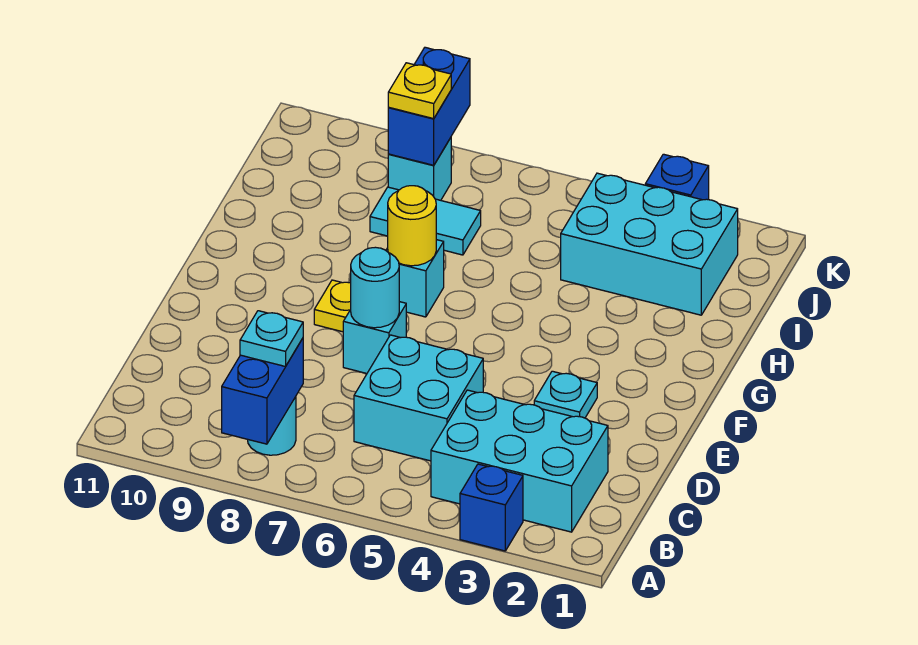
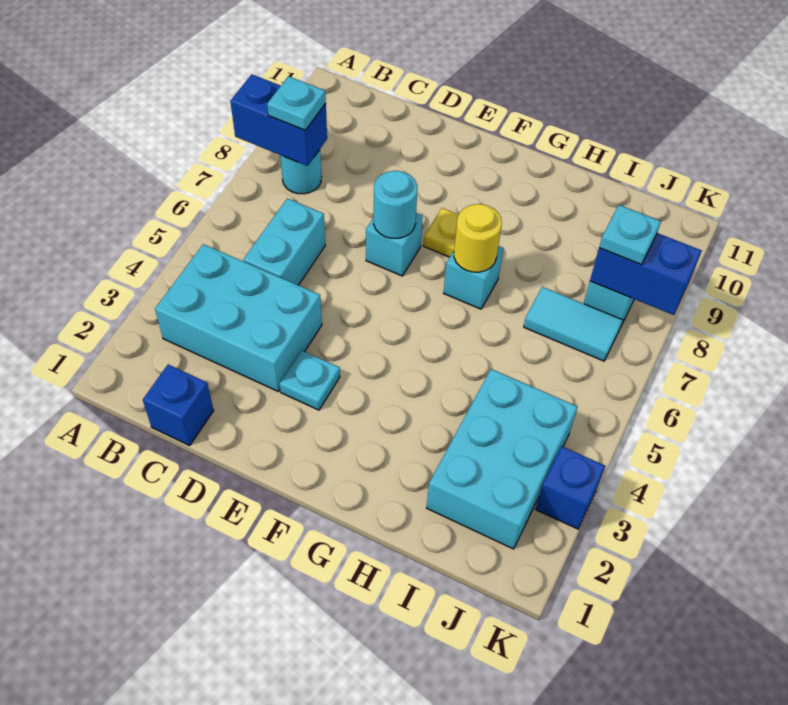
blue brick A3 level 1 -> blue brick C1 level 1
cyan brick B2:C4 level 1 -> cyan brick B3:D4 level 1
cyan brick C5:D6 level 1 -> cyan brick C5:C6 level 1
cyan tile I7:I8 level 1 -> cyan tile I7:J7 level 1
yellow plate J8 level 3 -> cyan plate J8 level 3

